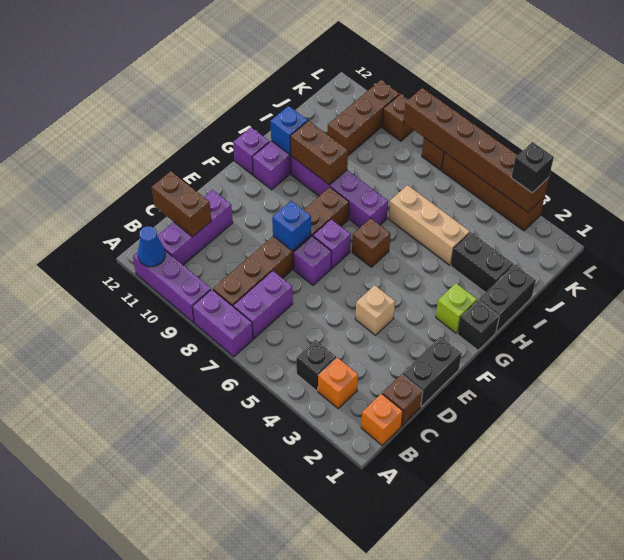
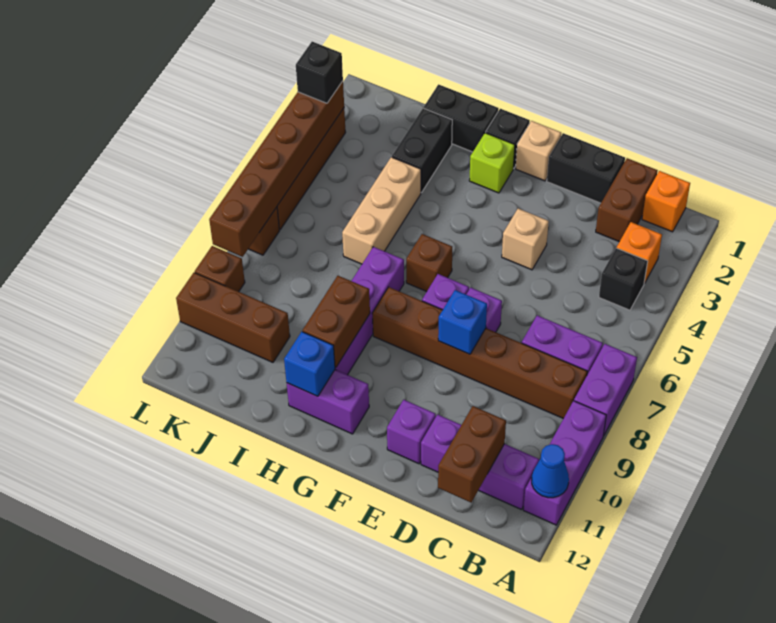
brown brick C1 level 1 -> brown brick C1:C2 level 1
none -> tan brick F1 level 1
purple brick G12 level 1 -> purple brick E11 level 1

